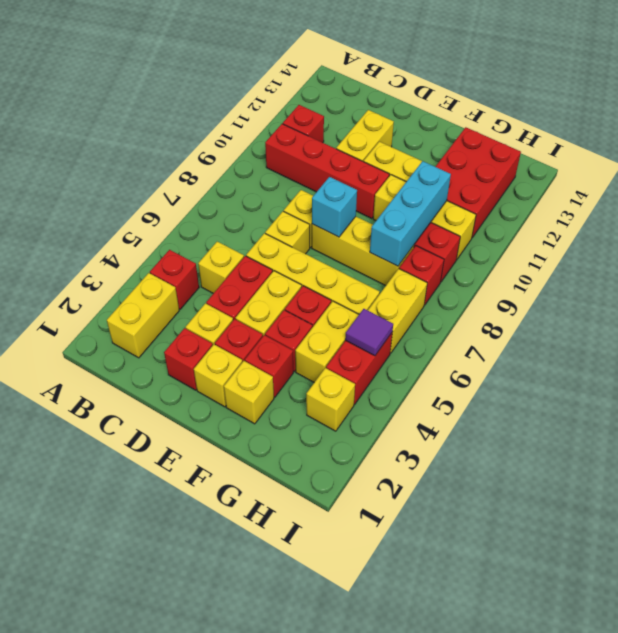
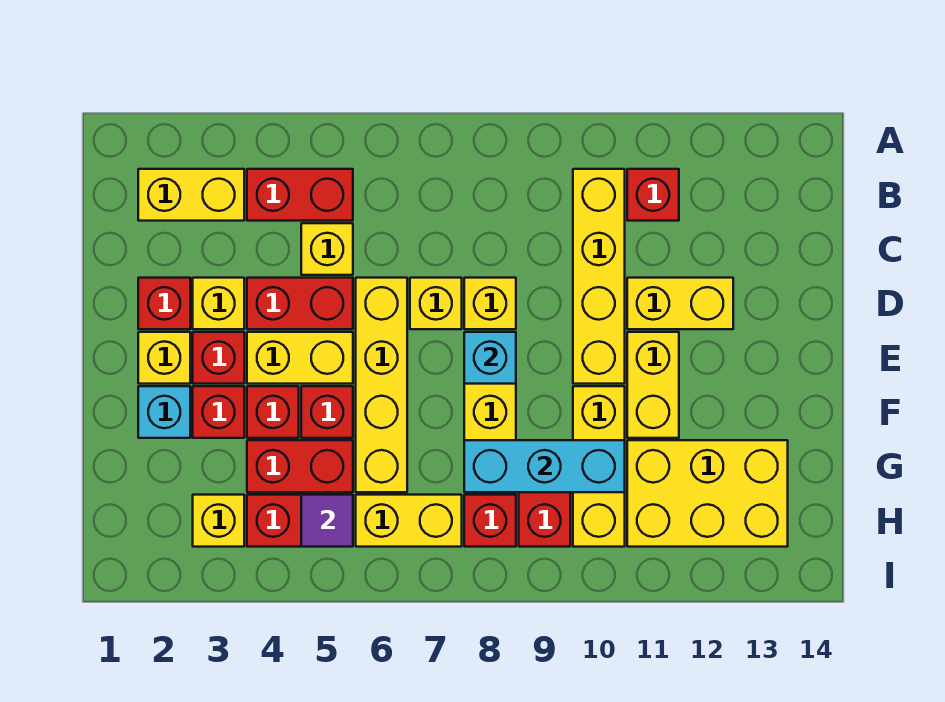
red brick B4 level 1 -> red brick B4:B5 level 1
red brick B10:E10 level 1 -> yellow brick B10:E10 level 1
yellow brick F2 level 1 -> cyan brick F2 level 1
yellow brick G4:G5 level 1 -> red brick G4:G5 level 1
red brick G11:H13 level 1 -> yellow brick G11:H13 level 1

